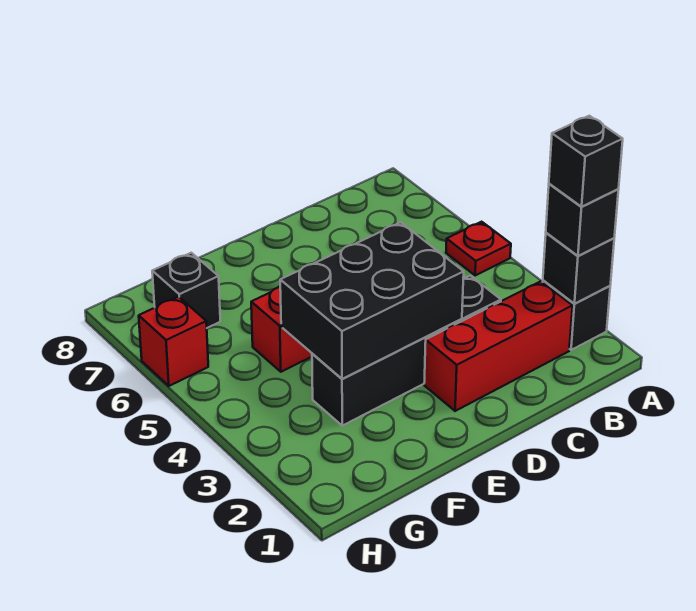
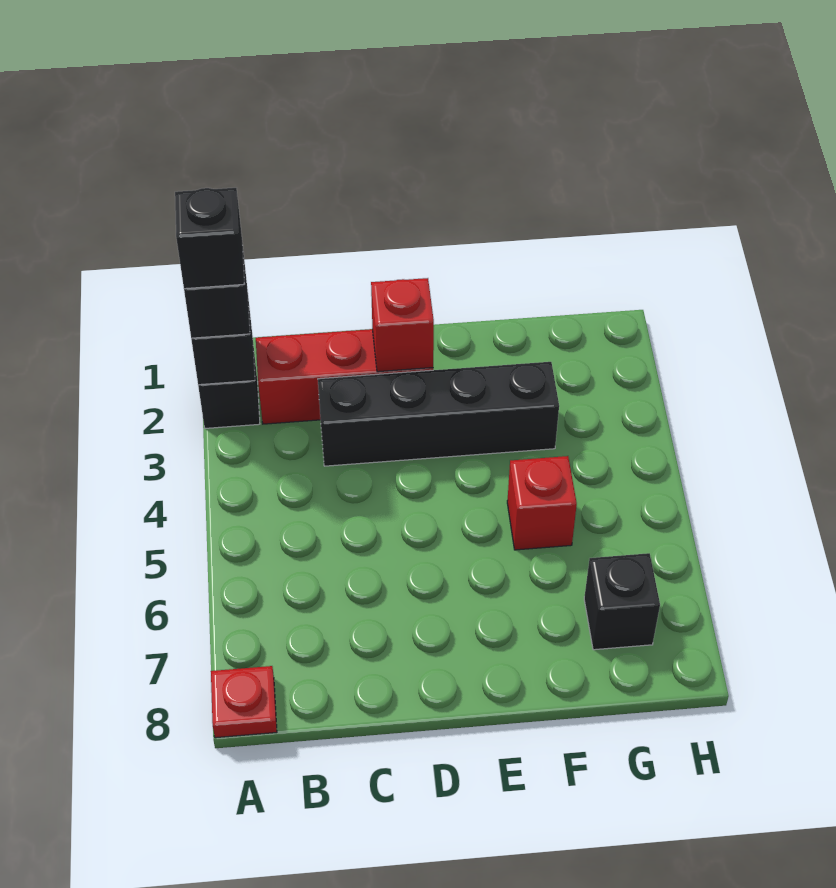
red plate A5 level 1 -> red plate A8 level 1
black brick D3:F4 level 2 -> none
red brick H6 level 1 -> red brick D2 level 2

